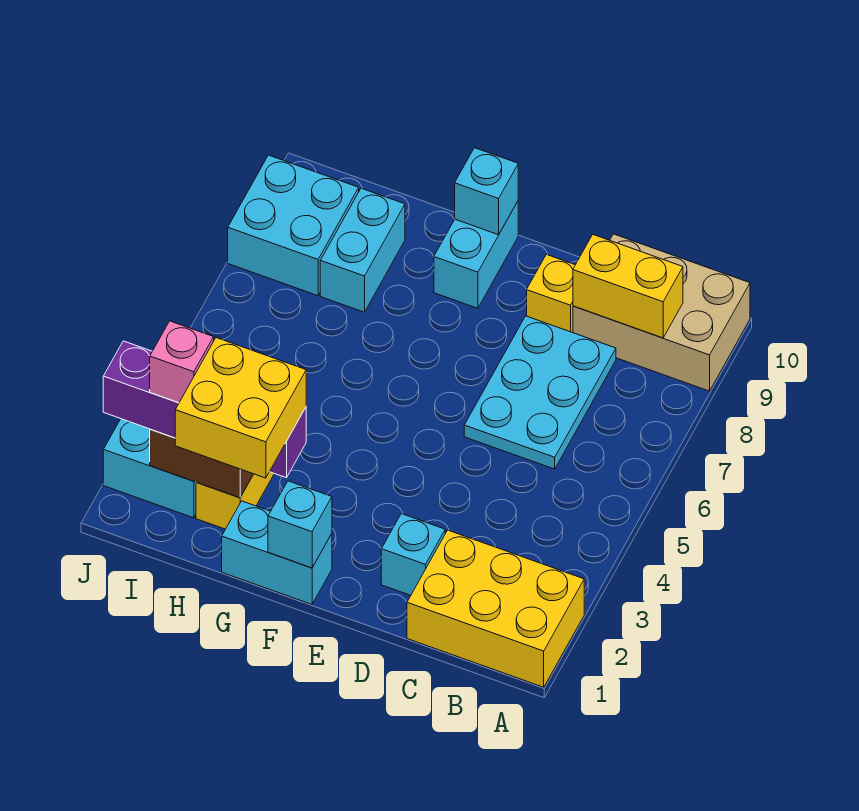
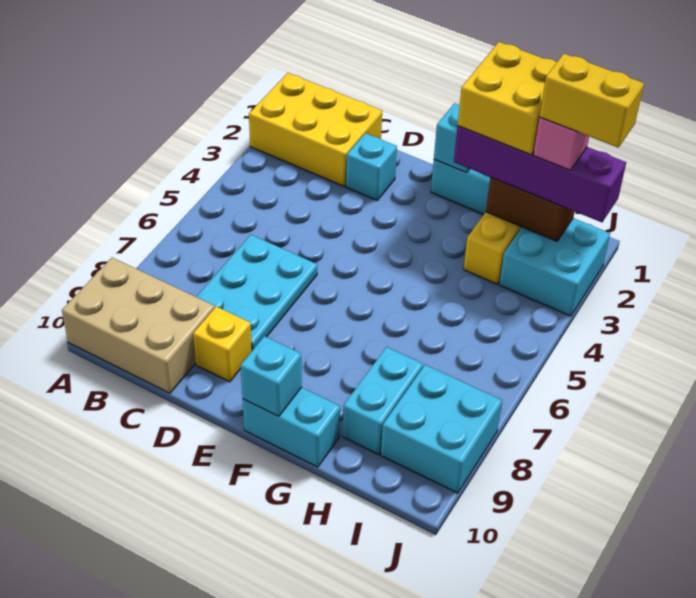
yellow brick B9:C9 level 2 -> yellow brick I2:J2 level 5
cyan brick F9:F10 level 1 -> cyan brick F10:G10 level 1

